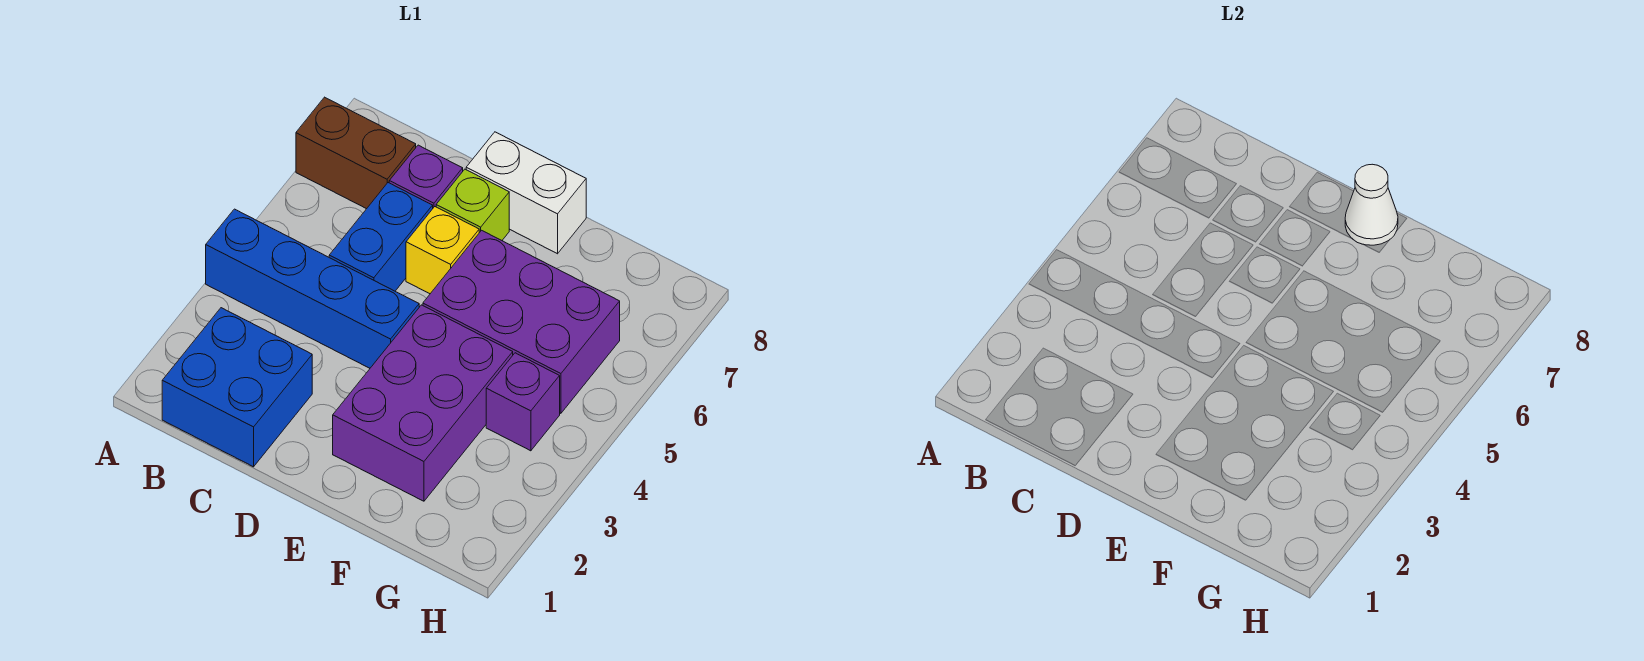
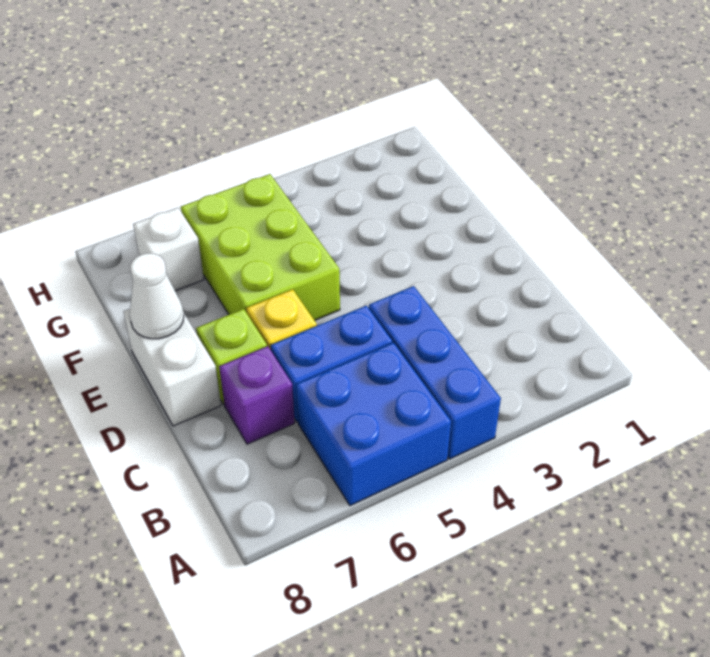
blue brick A4:D4 level 1 -> blue brick A4:C4 level 1
brown brick A7:B7 level 1 -> none
blue brick B1:C2 level 1 -> blue brick A5:B6 level 1
purple brick E2:F4 level 1 -> none
purple brick E5:G6 level 1 -> lime brick E5:G6 level 1
purple brick G4 level 1 -> none
none -> white brick G7 level 1

